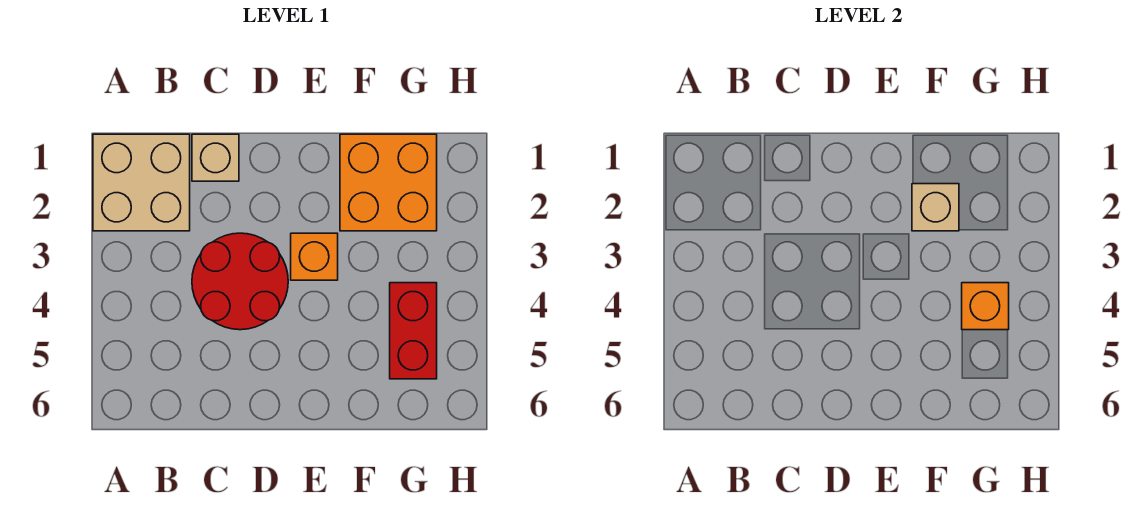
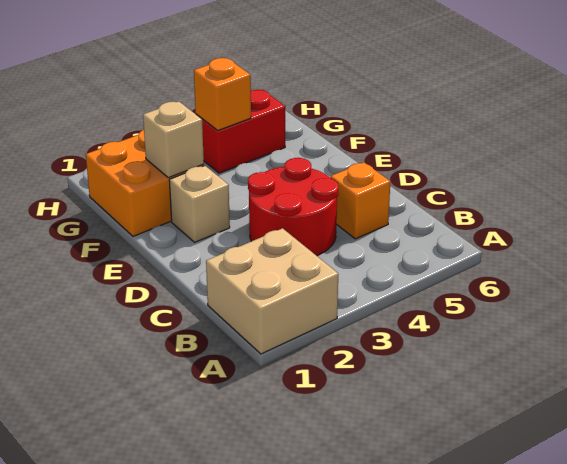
tan brick C1 level 1 -> tan brick E2 level 1
orange brick E3 level 1 -> orange brick C5 level 1

